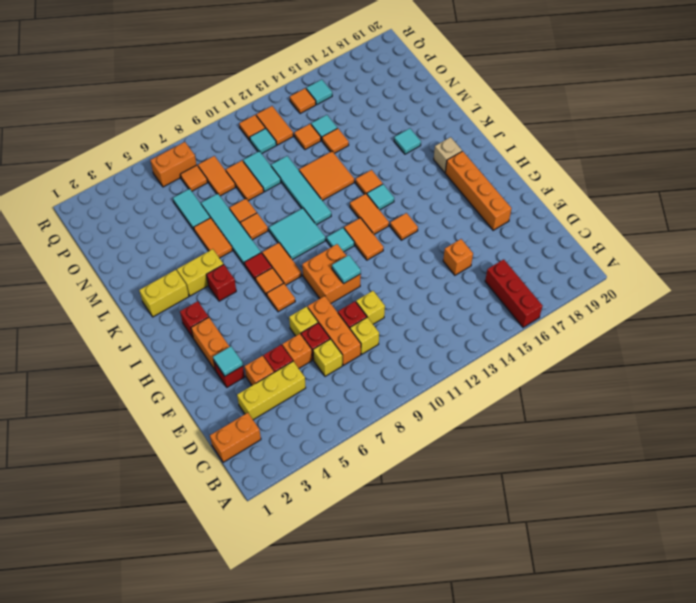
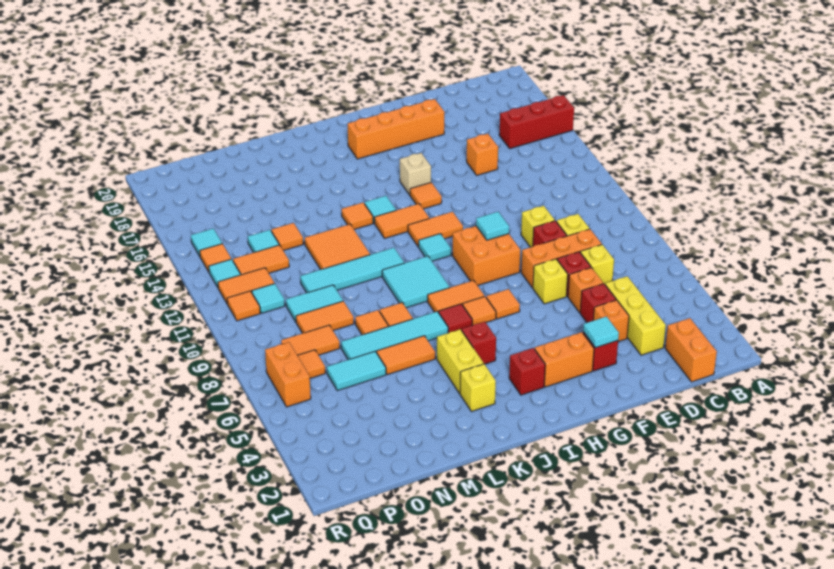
tan brick J18 level 1 -> tan brick H15 level 1
yellow brick K2:K3 level 1 -> yellow brick K3 level 1
cyan tile L17 level 1 -> cyan tile Q13 level 1
orange tile O13 level 1 -> orange tile O13:P13 level 1

